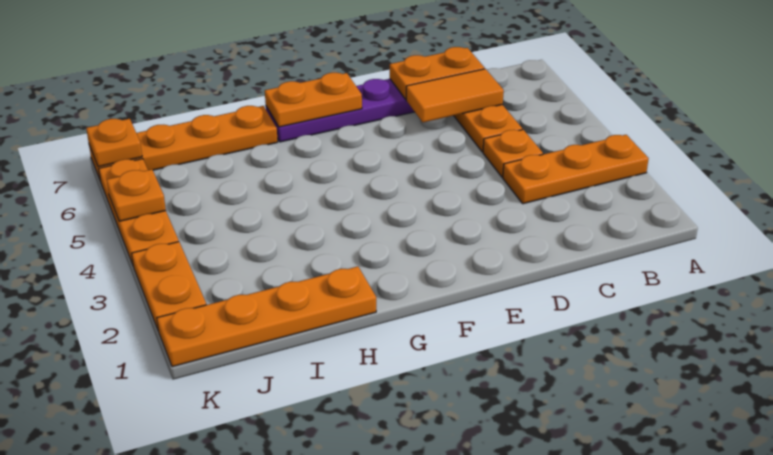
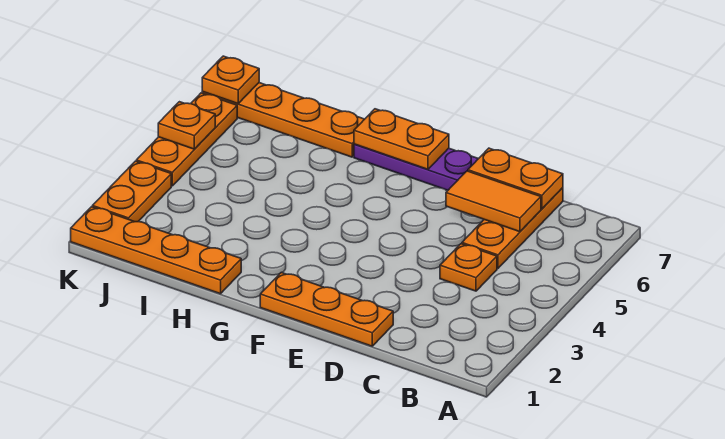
orange plate A3:C3 level 1 -> orange plate D1:F1 level 1

